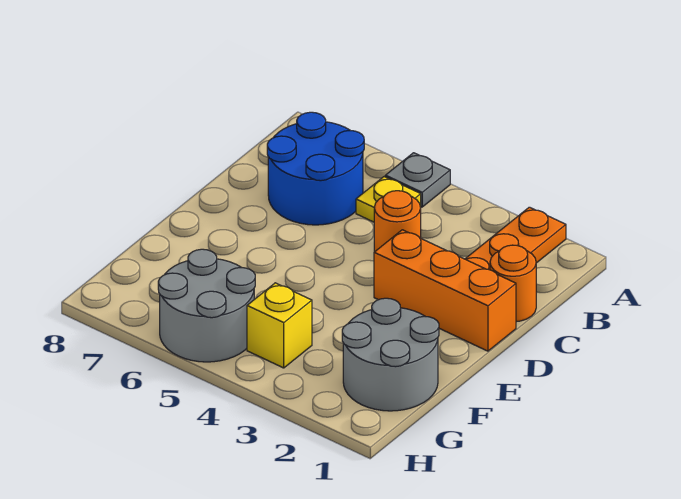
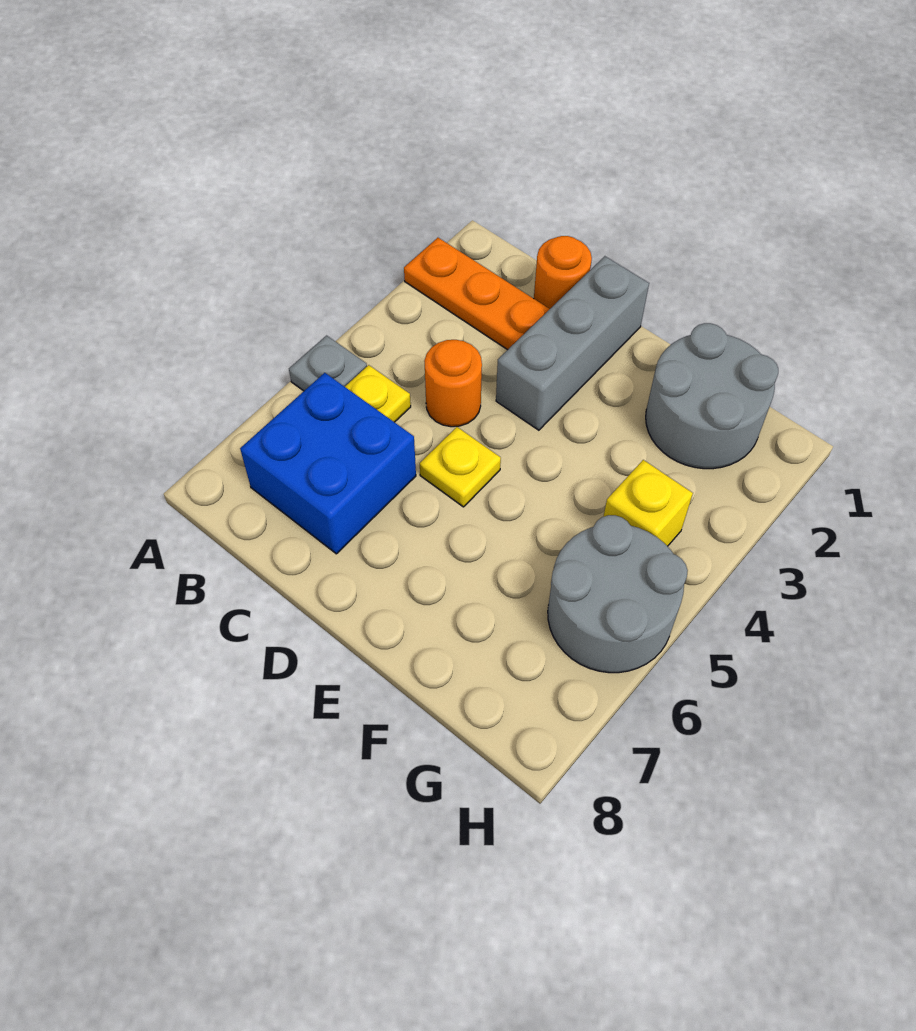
blue round brick B6:C7 level 1 -> blue brick B6:C7 level 1
orange brick D1:D3 level 1 -> grey brick D1:D3 level 1
none -> yellow plate D5 level 1

